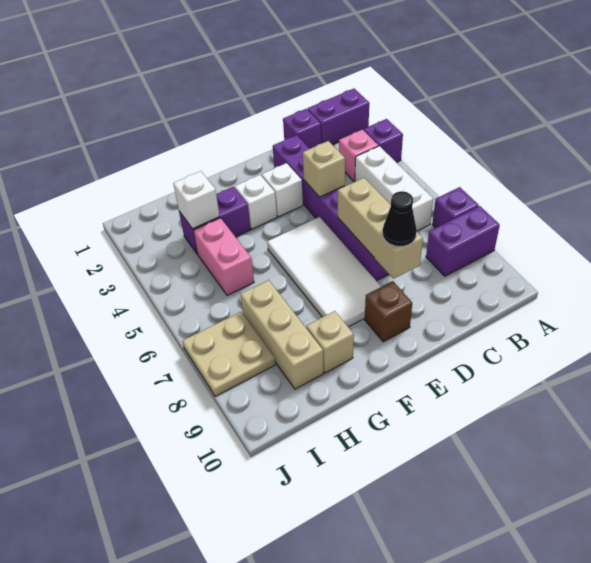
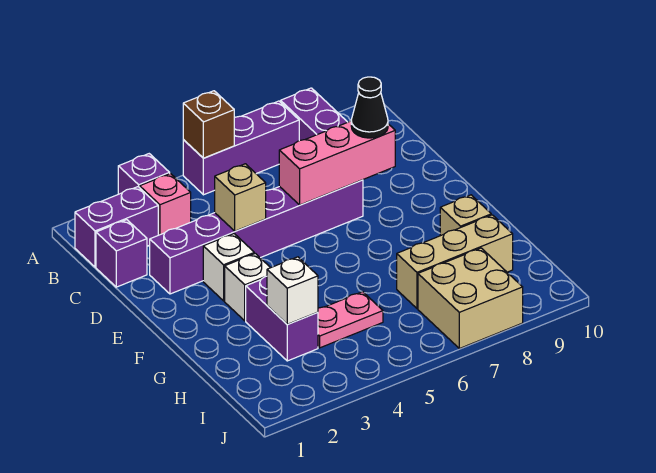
purple brick A1:B1 level 1 -> purple brick B1:B2 level 1
purple brick A7 level 1 -> purple brick A5:A7 level 1
white brick B4:B6 level 1 -> none
tan brick D6:D8 level 2 -> pink brick D6:D8 level 2
white tile E5:F8 level 1 -> none
brown brick E9 level 1 -> brown brick A5 level 2
pink brick H4:H5 level 1 -> pink plate H4:H5 level 1
tan plate I7:J8 level 1 -> tan brick I7:J8 level 1

